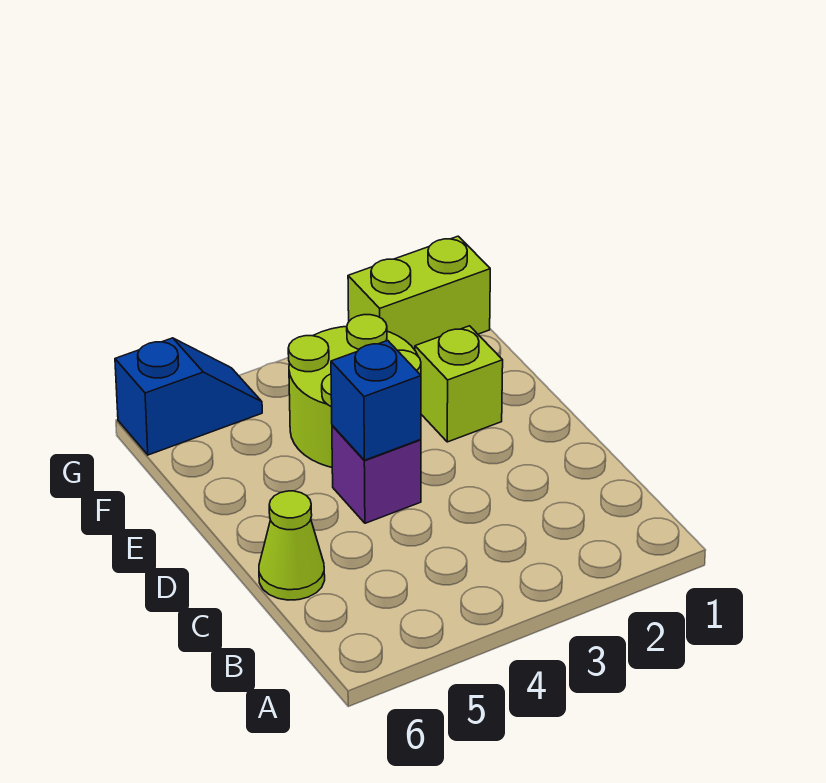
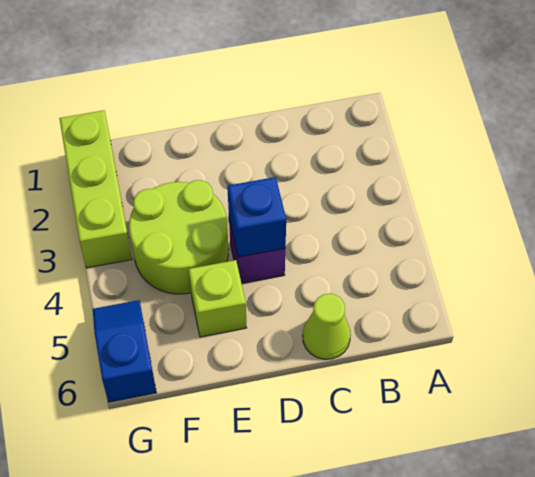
lime brick E2 level 1 -> lime brick E5 level 1
lime brick G1:G2 level 1 -> lime brick G1:G3 level 1

